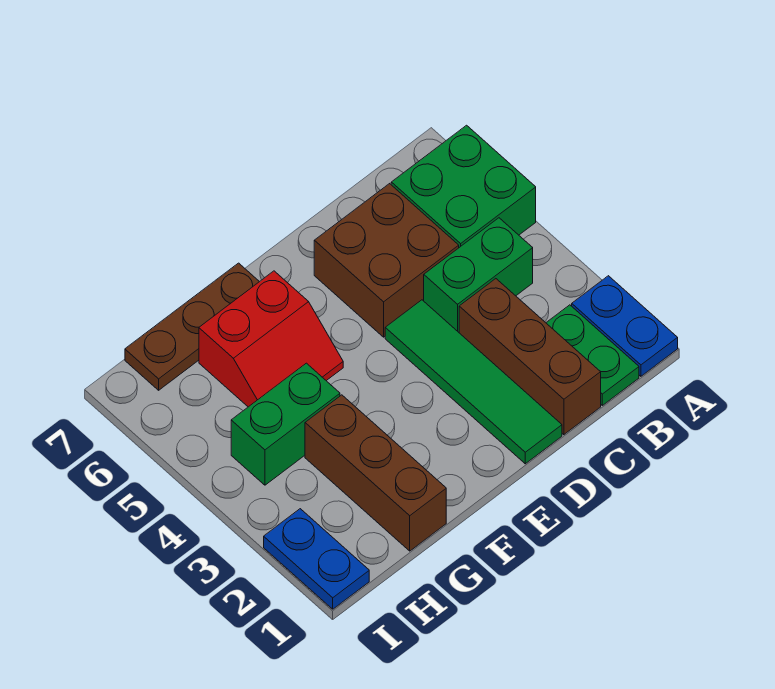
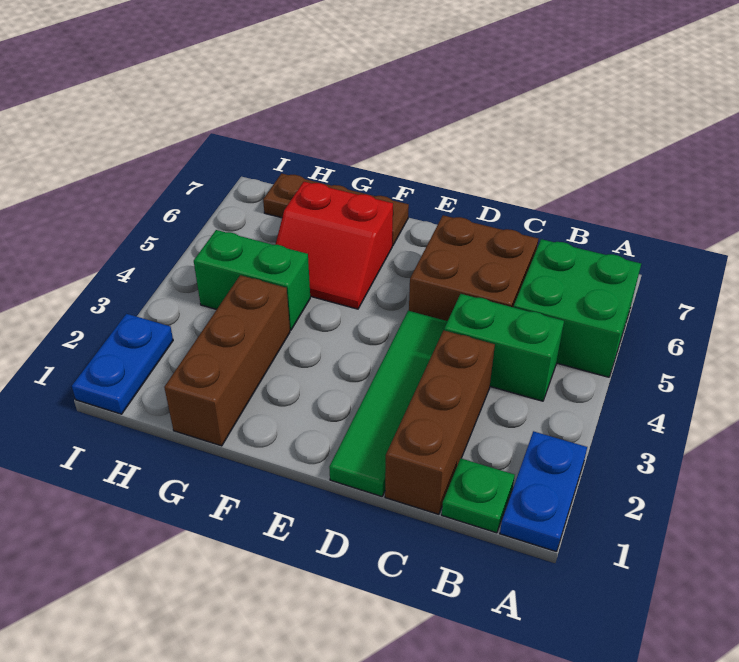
green plate B1:B2 level 1 -> green plate B1 level 1

